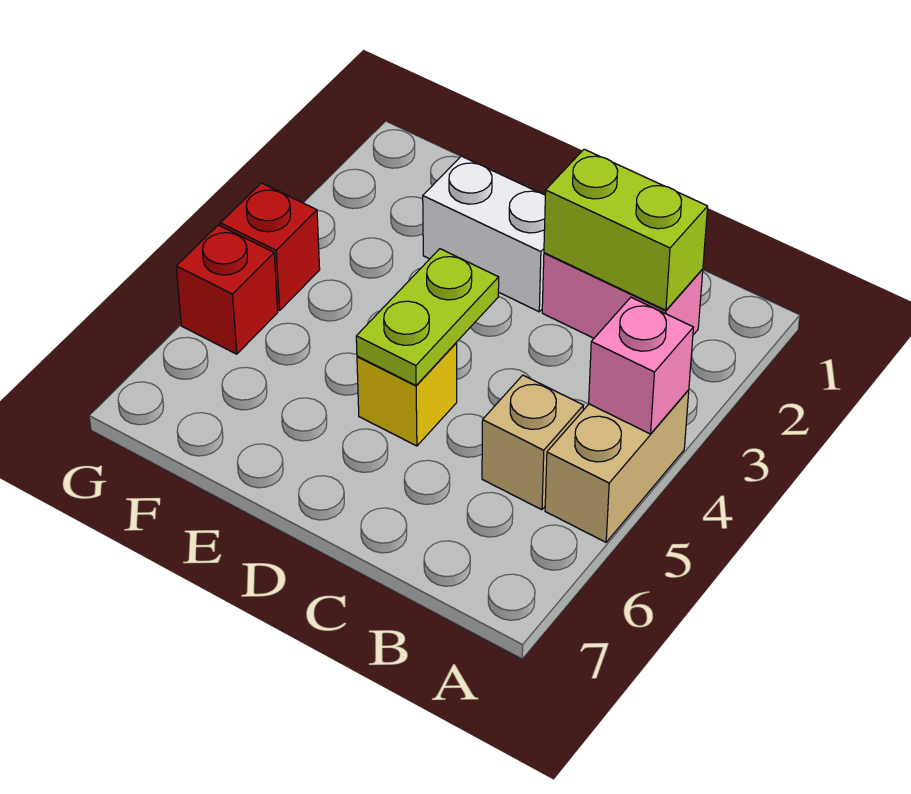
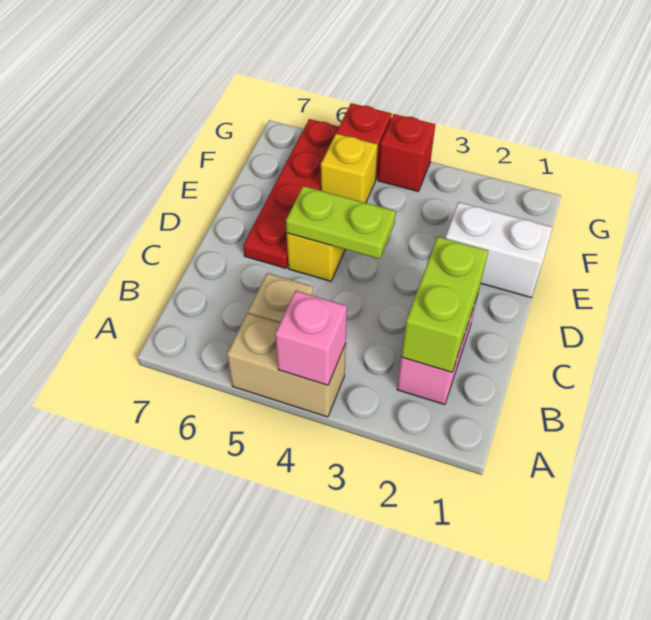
white brick D2:E2 level 1 -> white brick E1:E2 level 1
none -> red plate D6:G6 level 1
none -> yellow brick F5 level 1

